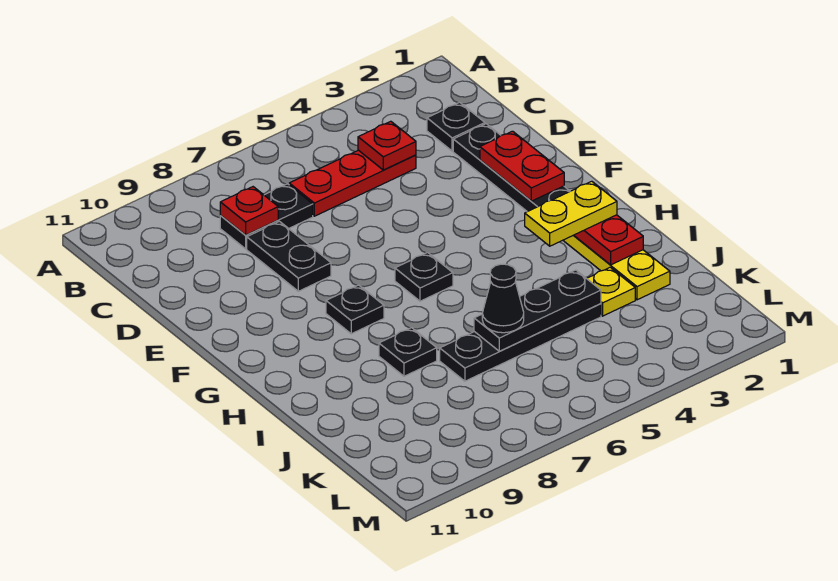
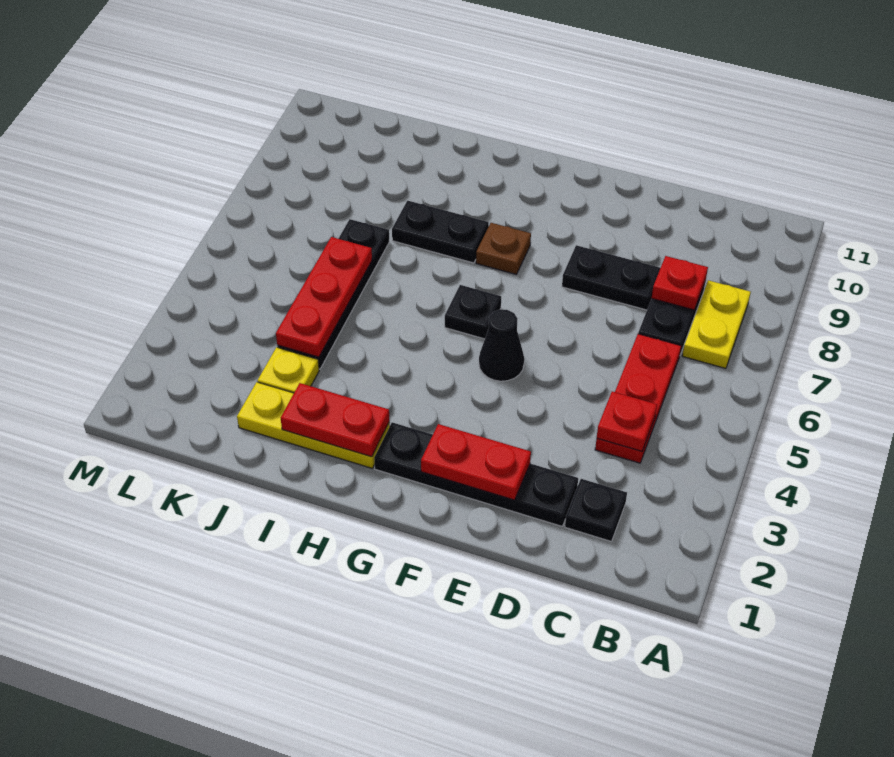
black plate G8 level 1 -> brown plate G8 level 1
yellow plate H2:H3 level 3 -> yellow plate B7:B8 level 1
black plate I8 level 1 -> black plate H8:I8 level 1
black plate J4:J6 level 2 -> red plate J4:J6 level 2
black cone J6 level 3 -> black cone F5 level 1

